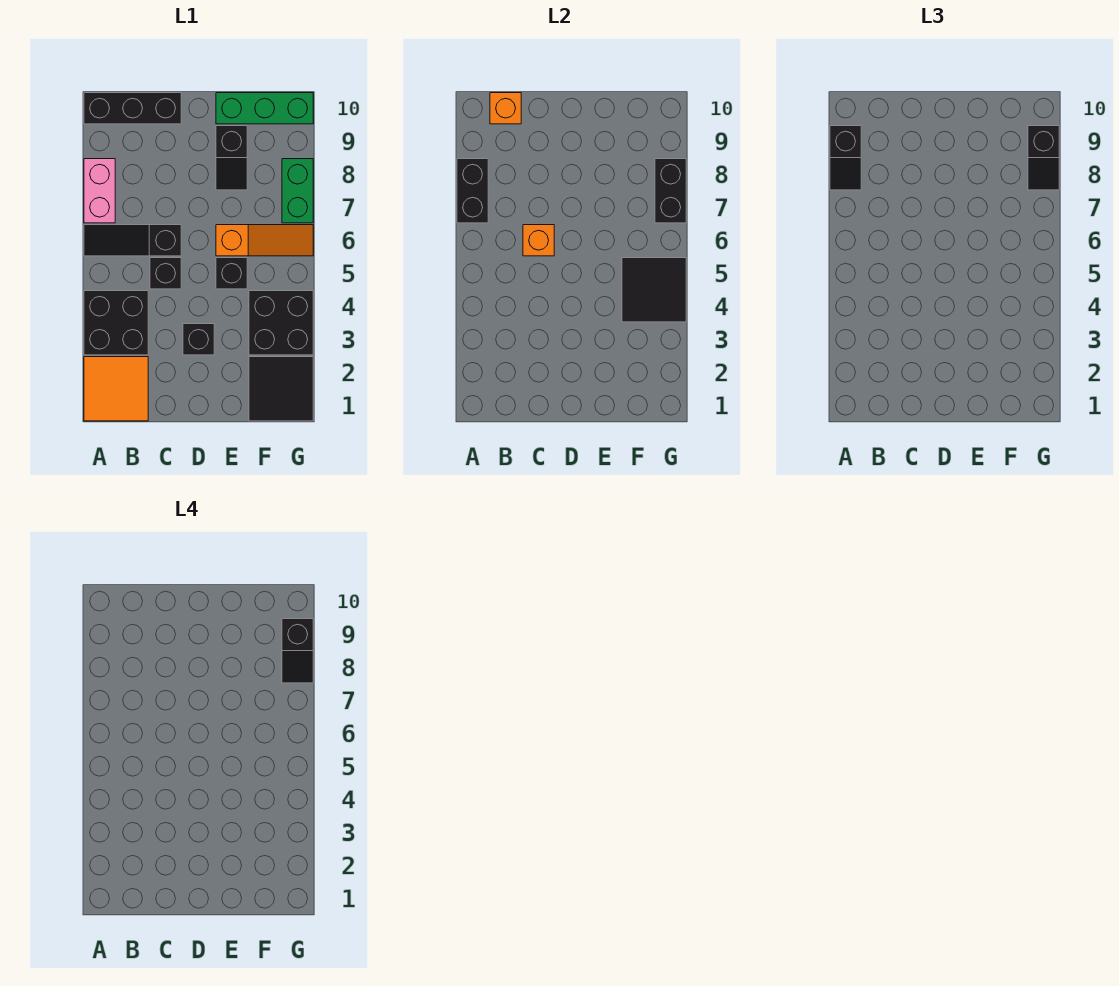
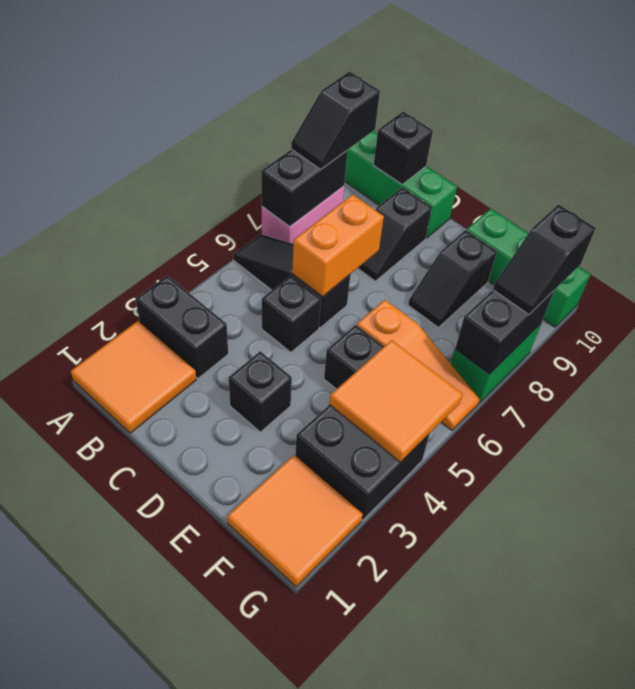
black brick A3:B4 level 1 -> black brick A3:B3 level 1
black brick A10:C10 level 1 -> green brick A10:C10 level 1
orange brick B10 level 2 -> black brick B10 level 2
orange brick C6 level 2 -> orange brick C6:C7 level 2
black tile F1:G2 level 1 -> orange tile F1:G2 level 1
black tile F4:G5 level 2 -> orange tile F4:G5 level 2
black slope G8:G9 level 4 top 9 -> black slope C8:C9 level 1 top 9

